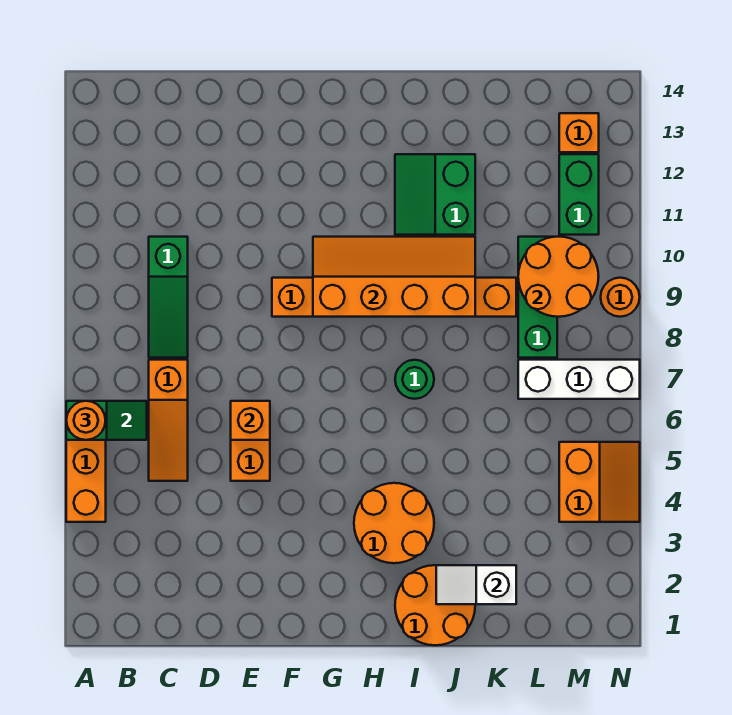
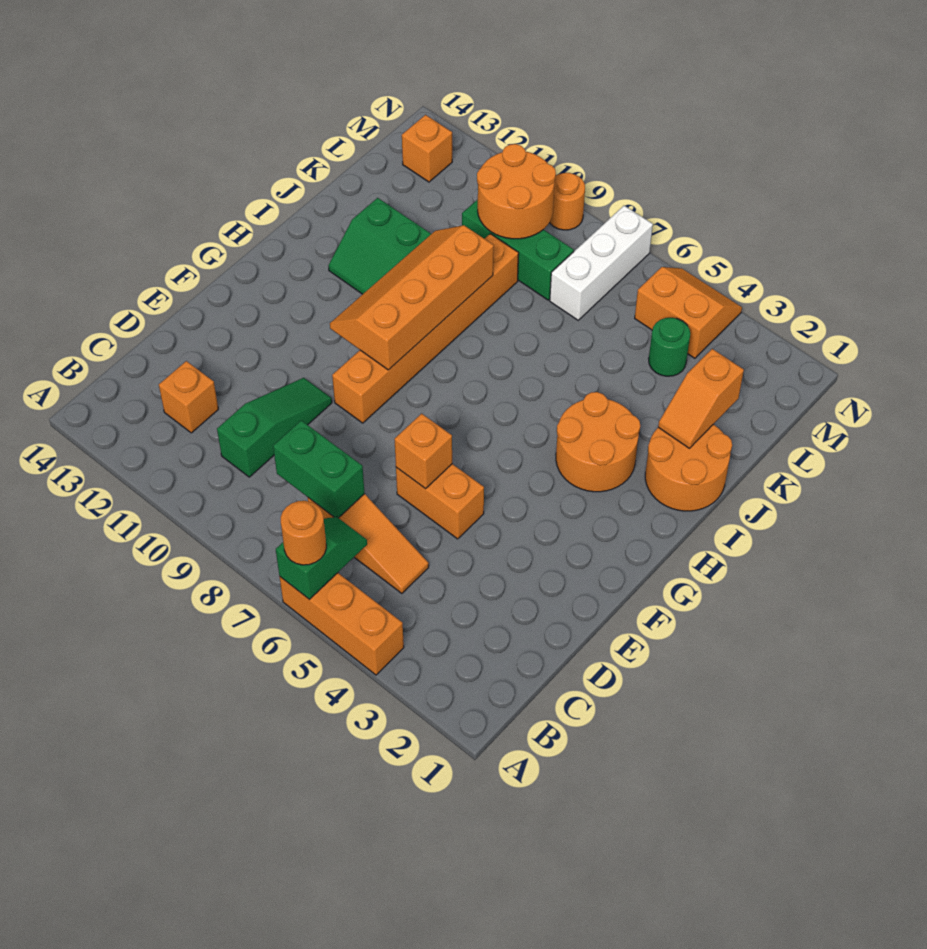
green slope C8:C10 level 1 top 10 -> green slope C10:E10 level 1 top C
none -> orange brick C12 level 1
green round brick I7 level 1 -> green round brick L4 level 1
white slope J2:K2 level 2 top K -> orange slope J2:K2 level 2 top K
green brick M11:M12 level 1 -> green brick C7:C8 level 2

